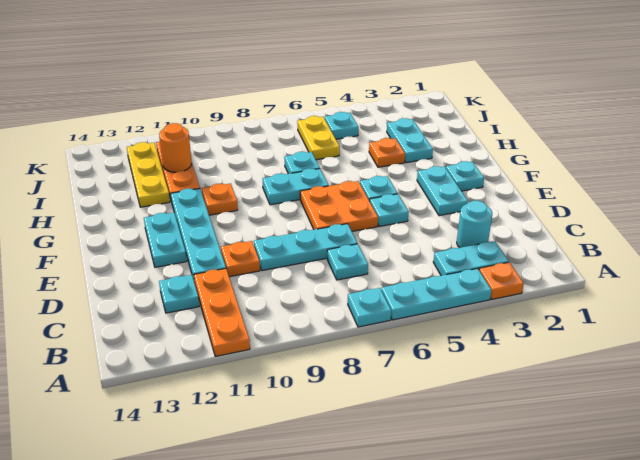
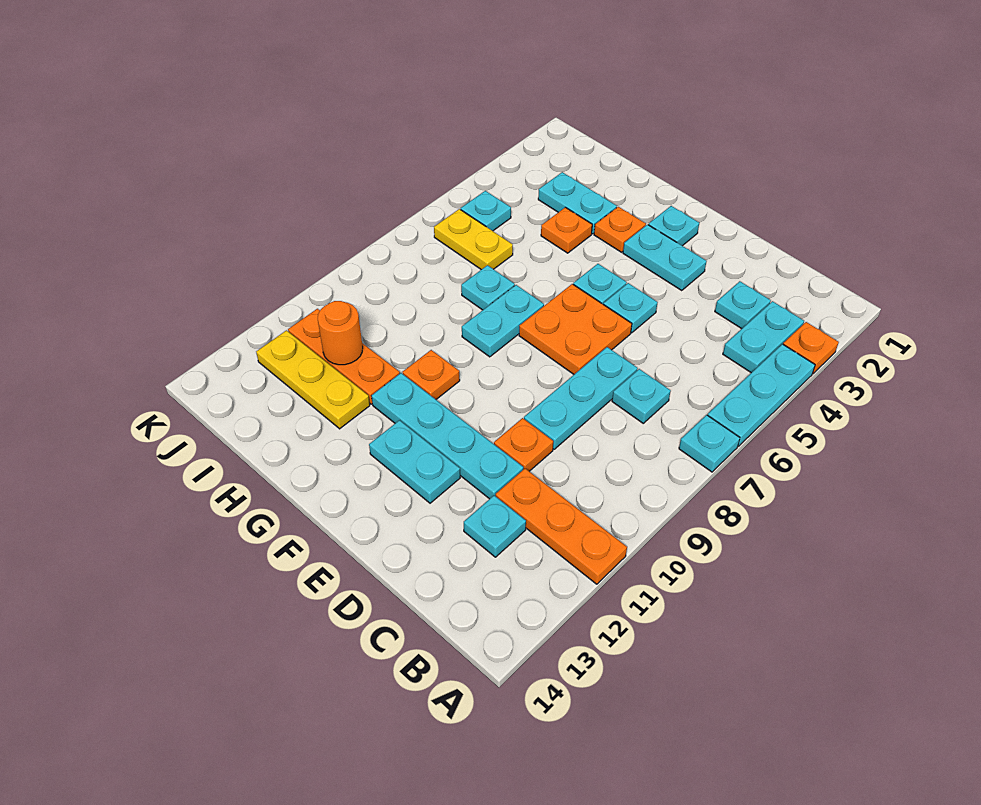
cyan round brick C3 level 1 -> cyan plate C3 level 1
none -> orange plate G3 level 1

